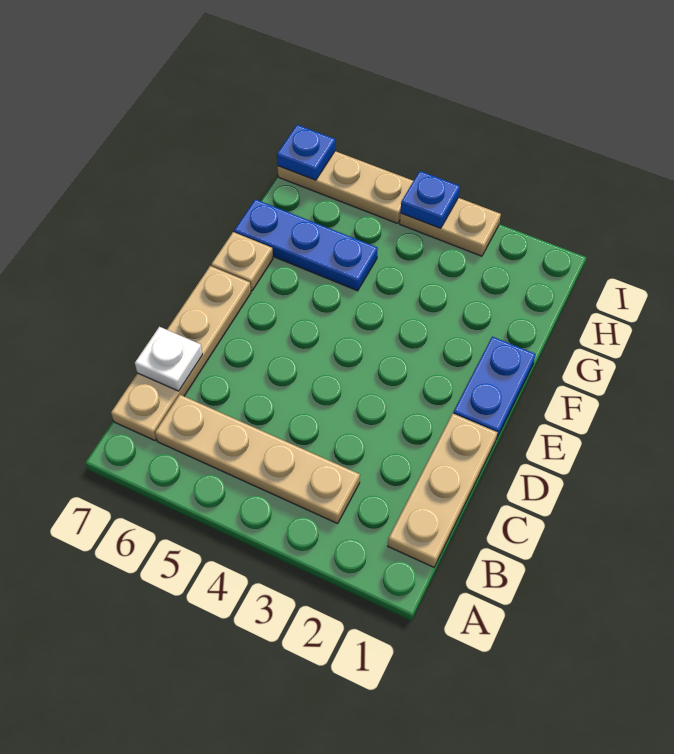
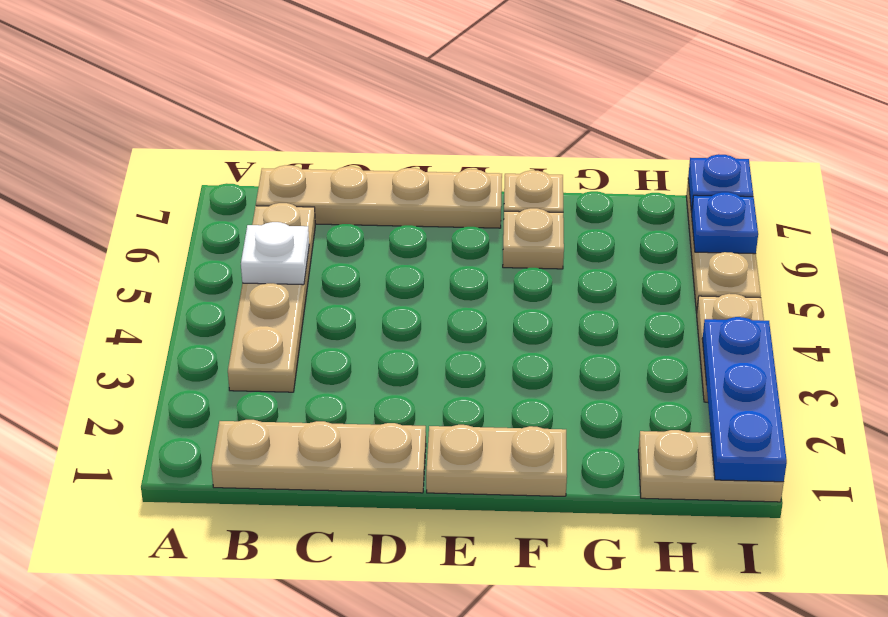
white plate C7 level 2 -> white plate B5 level 2
blue plate E1:F1 level 1 -> tan plate E1:F1 level 1
none -> tan plate F6 level 1
blue plate G5:G7 level 1 -> blue plate I1:I3 level 2
none -> tan plate H1:I1 level 1
blue plate I4 level 2 -> blue plate I6 level 2

